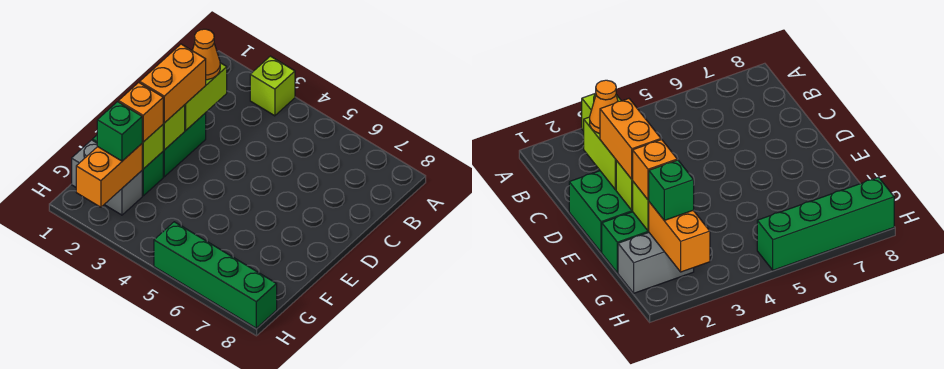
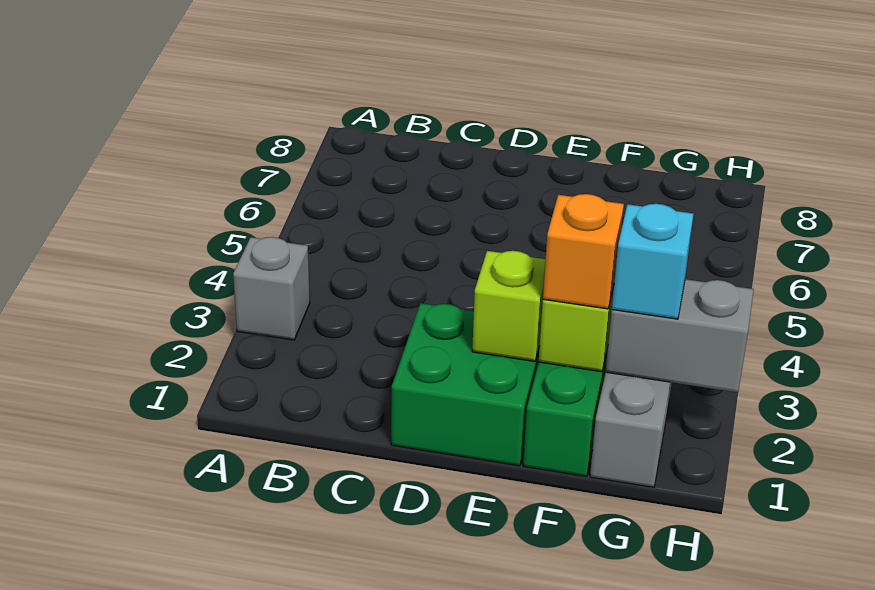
lime brick A3 level 1 -> grey brick A3 level 1
lime brick C2:D2 level 2 -> none
orange cone C2 level 3 -> none
orange brick D2:E2 level 3 -> none
orange brick G2:H2 level 2 -> grey brick G2:H2 level 2
green brick G2 level 3 -> cyan brick G2 level 3
green brick H5:H8 level 1 -> none

